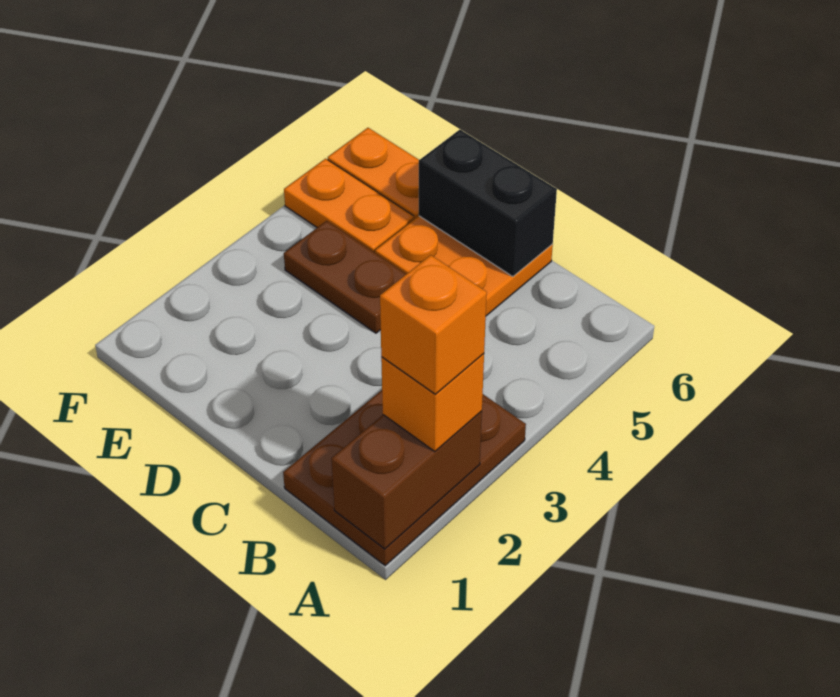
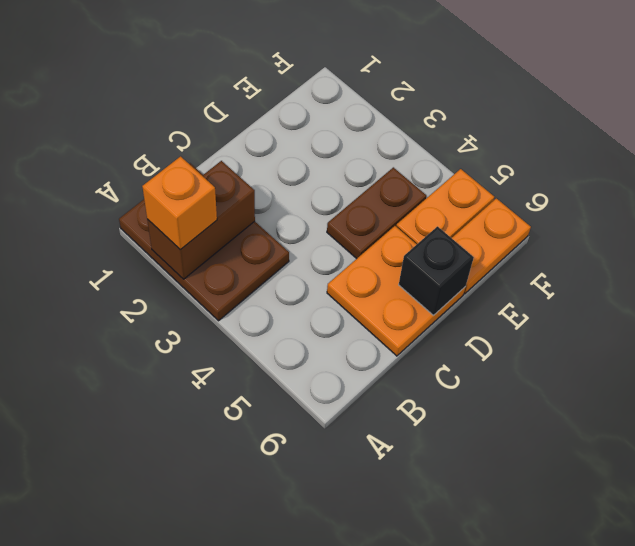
brown brick A1:A2 level 2 -> brown brick A2:B2 level 2
orange brick A2 level 4 -> none
black brick C6:D6 level 2 -> black brick D6 level 2

